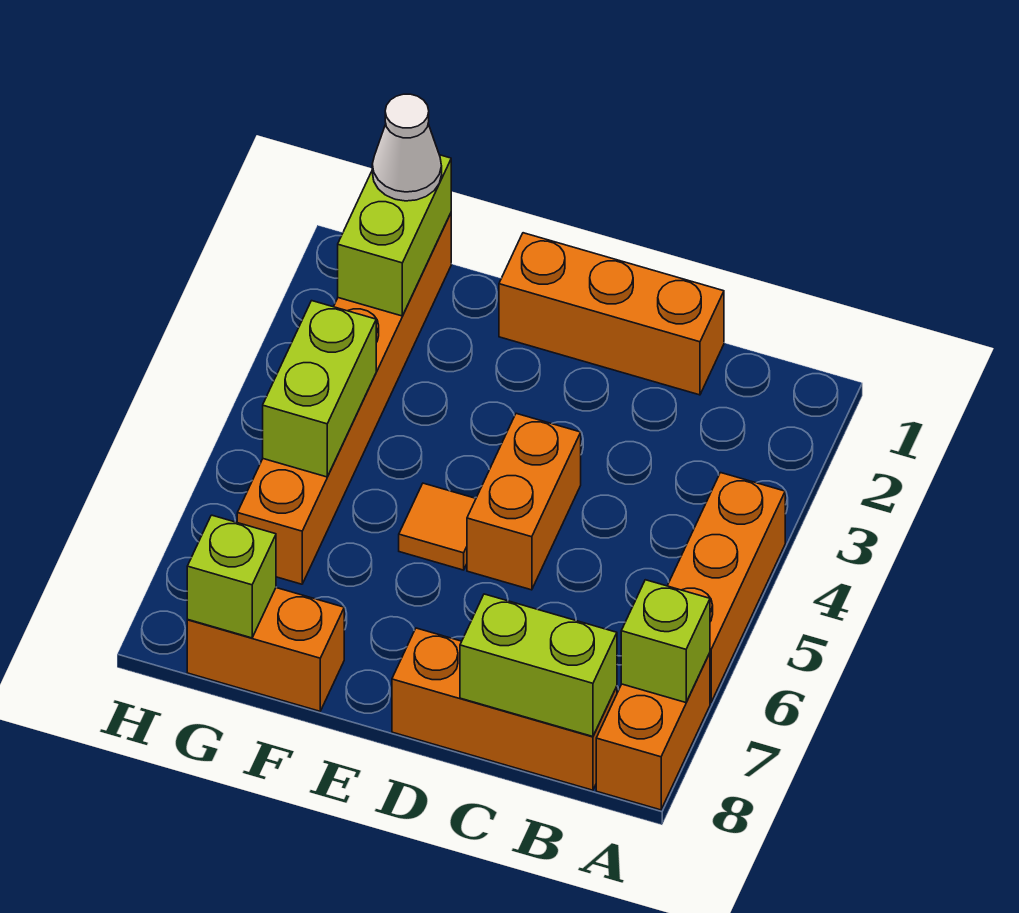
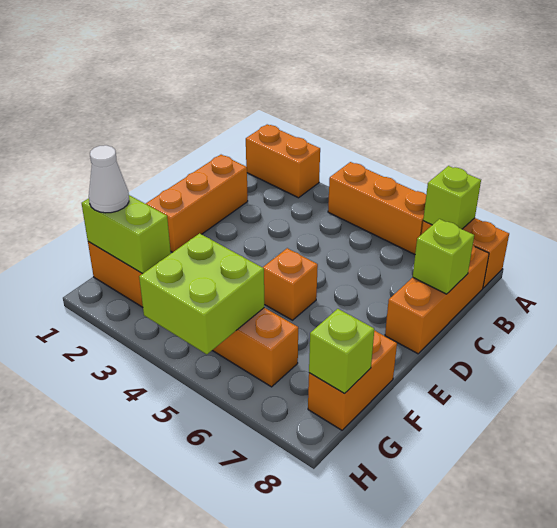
lime brick B8:C8 level 2 -> lime brick C8 level 2
orange brick D4:D5 level 1 -> orange brick A1:A2 level 1
orange tile E5 level 1 -> orange brick E5 level 1
lime brick G4:G5 level 2 -> lime brick G4:H5 level 2

